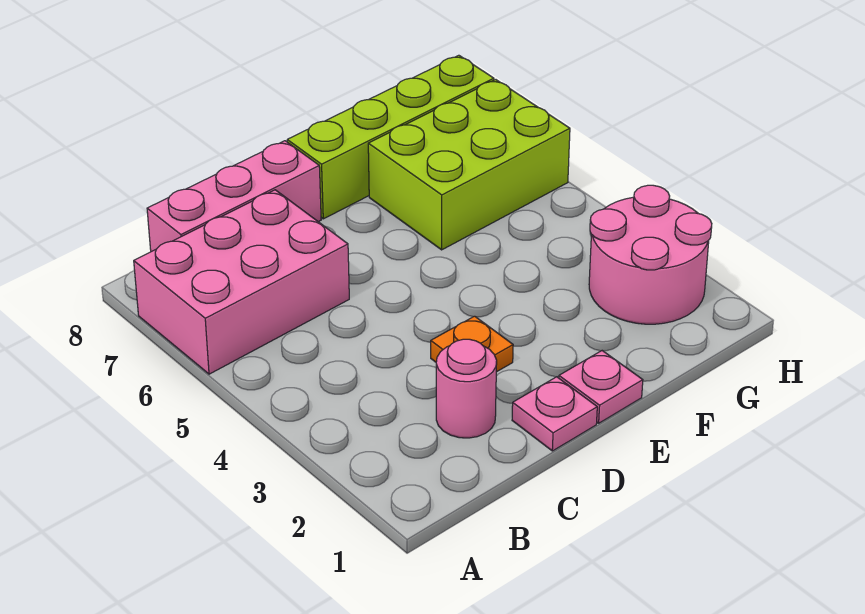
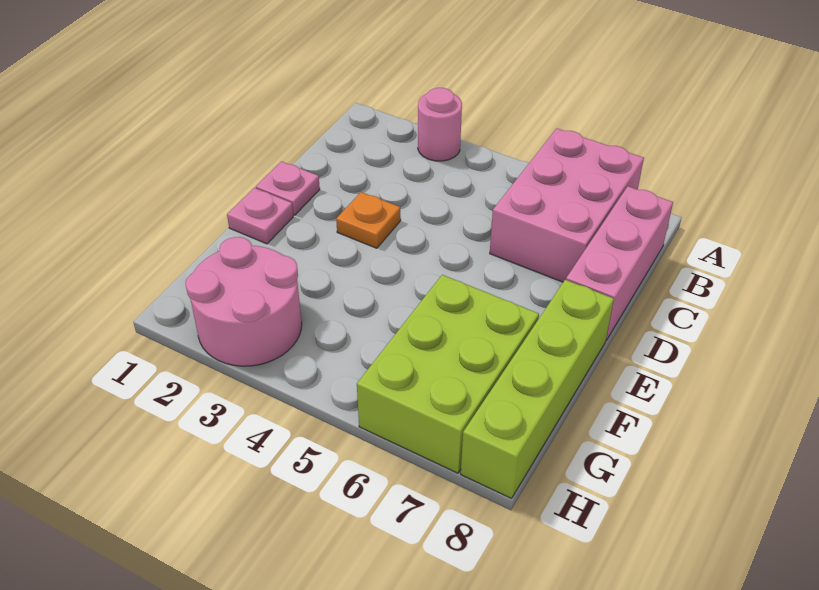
pink round brick C2 level 1 -> pink round brick A3 level 1

